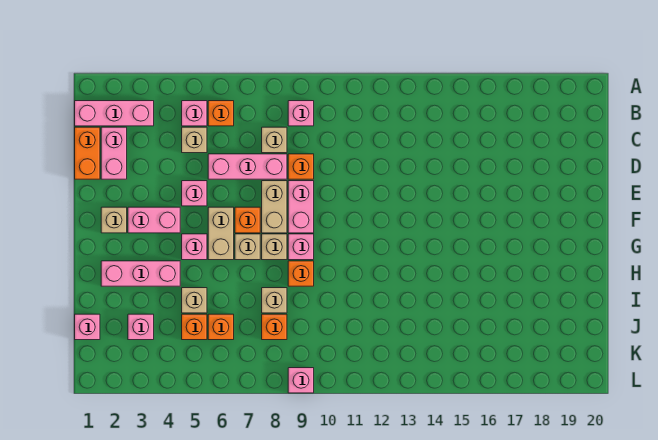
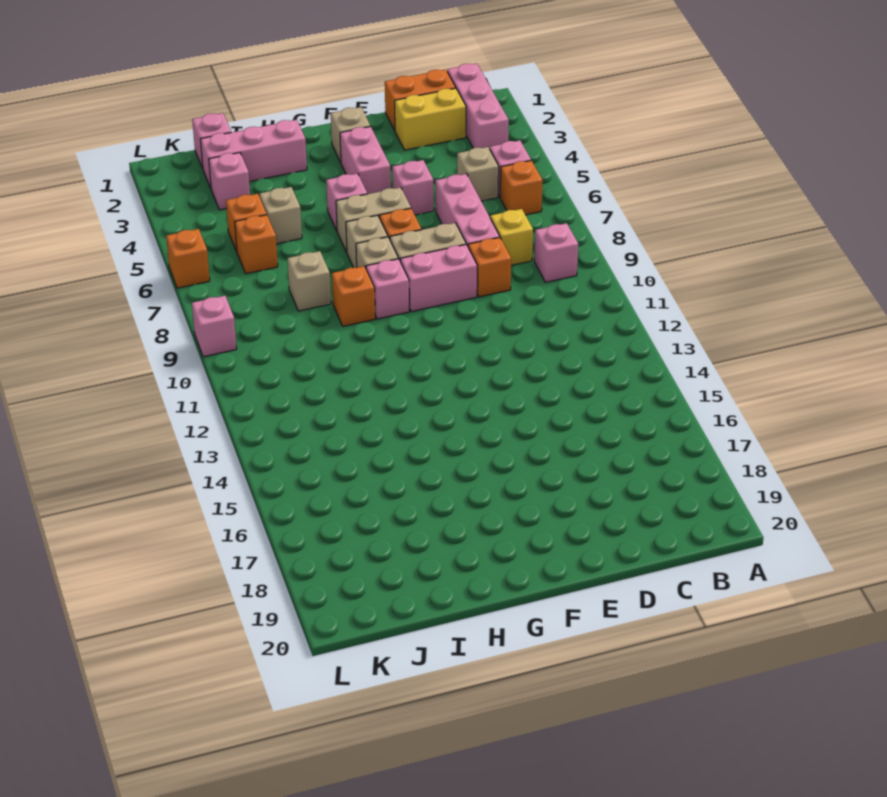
pink brick C2:D2 level 1 -> yellow brick C2:D2 level 1
tan brick C8 level 1 -> yellow brick C8 level 1
pink brick H2:H4 level 1 -> pink brick H2:J2 level 1
orange brick J8 level 1 -> orange brick L6 level 1

